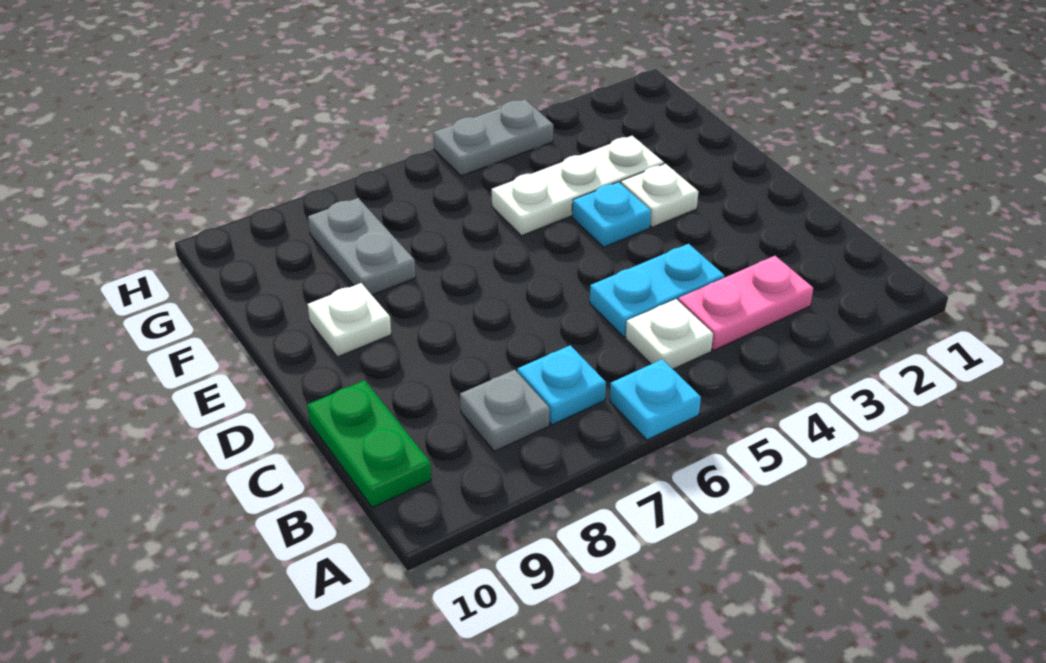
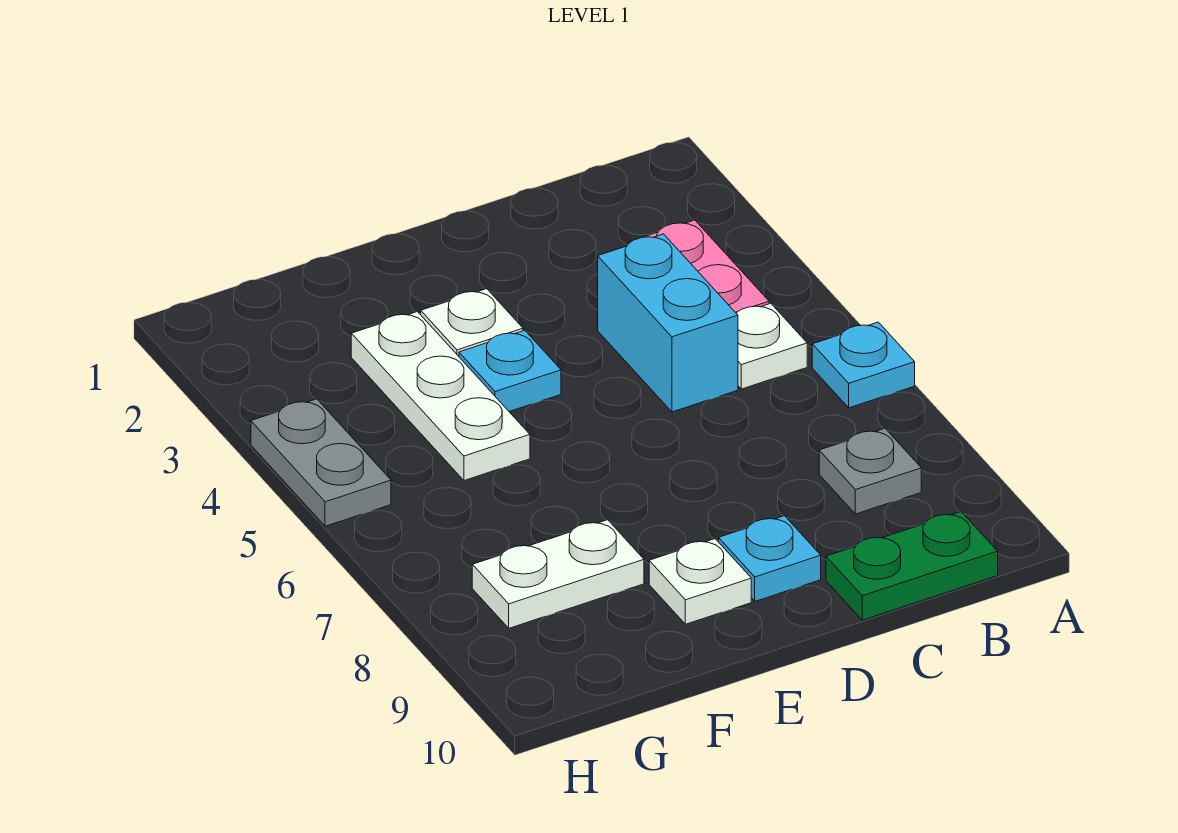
cyan plate B7 level 1 -> cyan plate D9 level 1
cyan plate C4:C5 level 1 -> cyan brick C4:C5 level 1
grey plate F8:G8 level 1 -> white plate F8:G8 level 1

